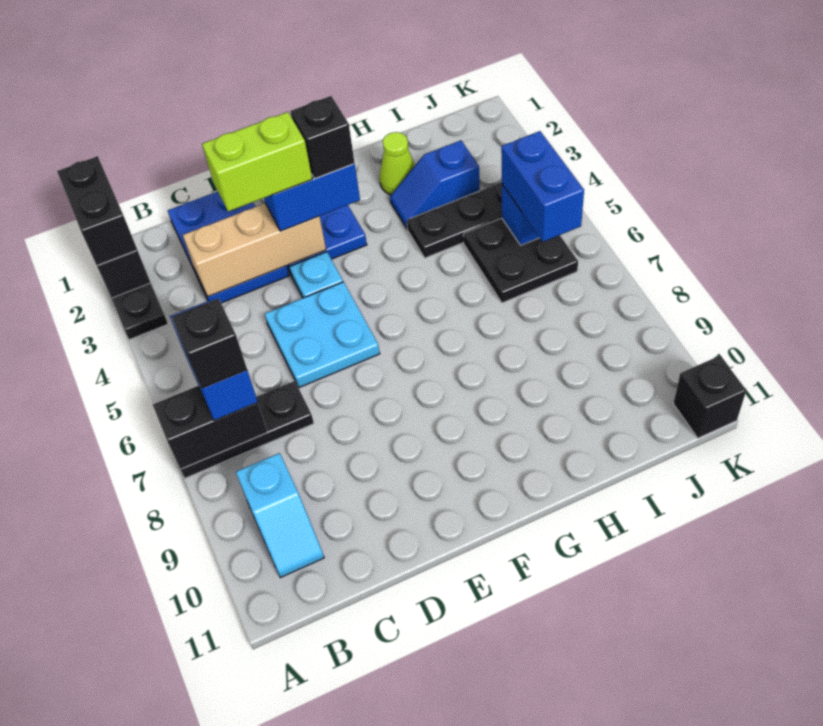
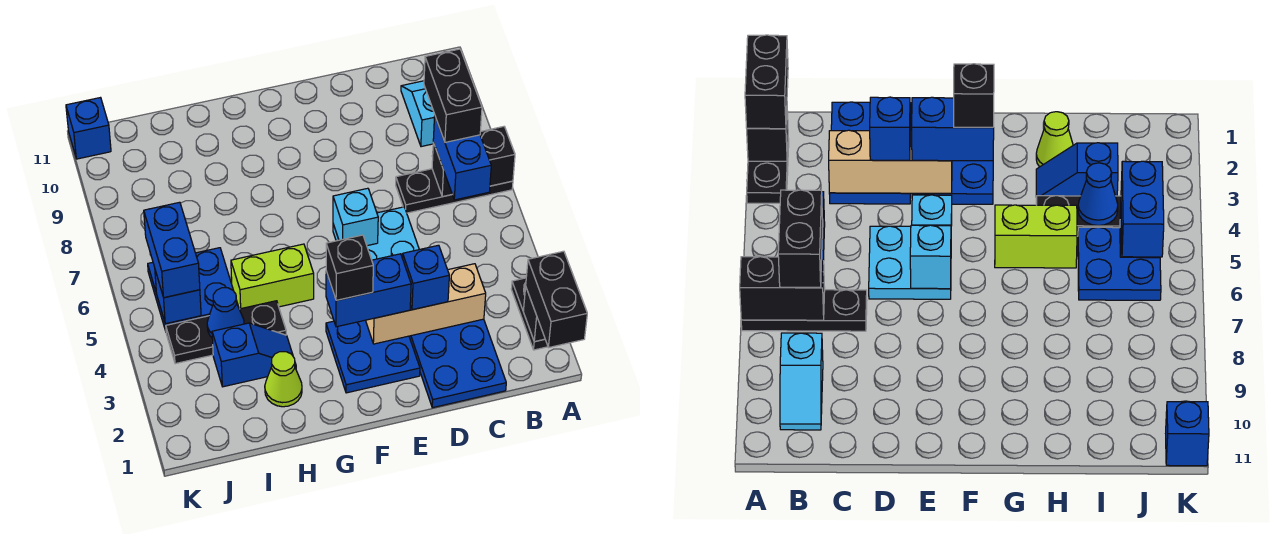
black brick B7 level 4 -> black brick B7:B8 level 4
none -> blue brick D3 level 3
lime brick D3:E3 level 4 -> lime brick G5:H5 level 1
none -> cyan brick E6 level 2
none -> blue cone I4 level 2
black plate I5:J6 level 1 -> blue plate I5:J6 level 1
black brick K11 level 1 -> blue brick K11 level 1

